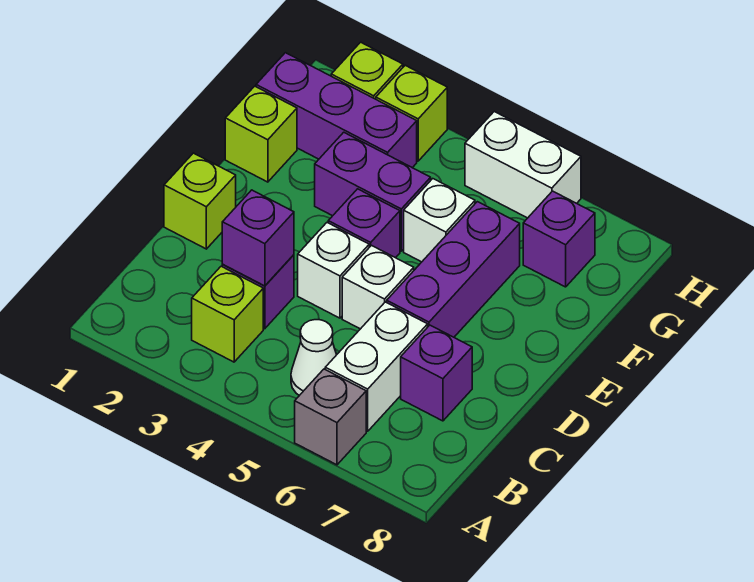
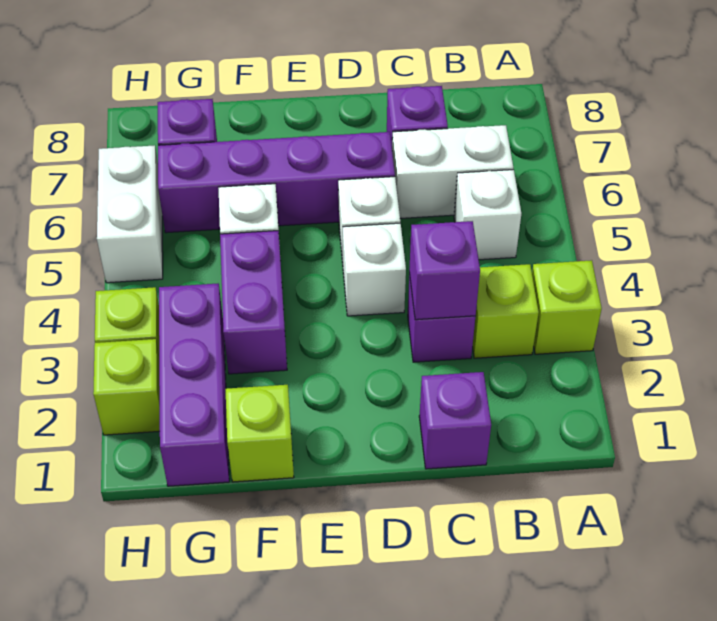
grey brick A6 level 1 -> none
white cone B5 level 1 -> white brick B5 level 1
lime brick D1 level 1 -> lime brick A3 level 1
purple brick D6:F6 level 1 -> purple brick D6:G6 level 1
purple brick E4 level 1 -> purple brick C1 level 1

